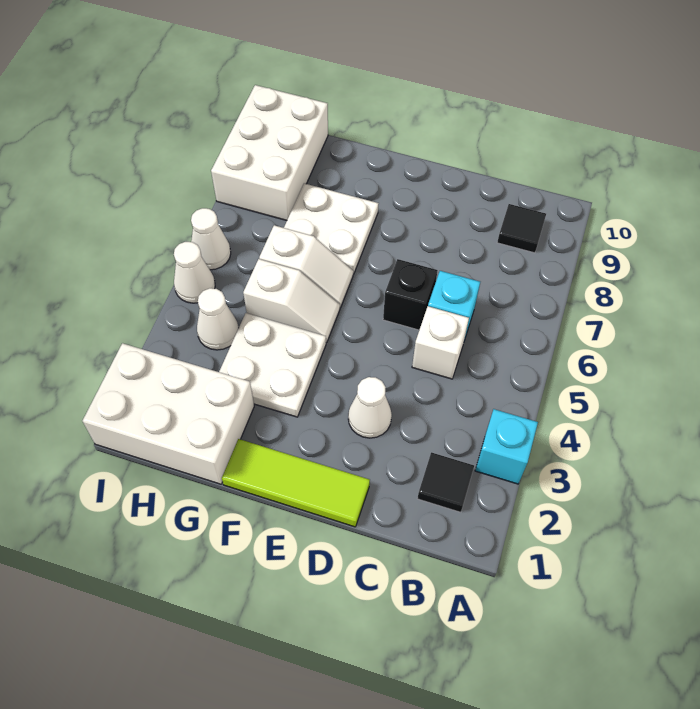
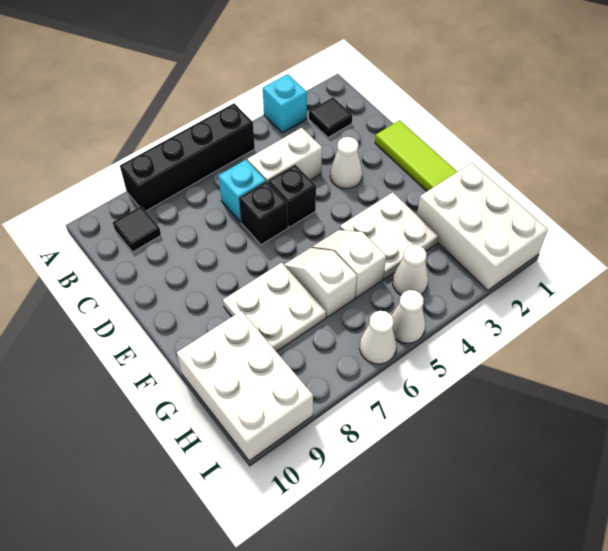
none -> black brick A5:A8 level 1
white brick C5 level 1 -> white brick C4:C5 level 1
none -> black brick D5 level 1
white brick H8:I10 level 1 -> white brick G9:I10 level 1

